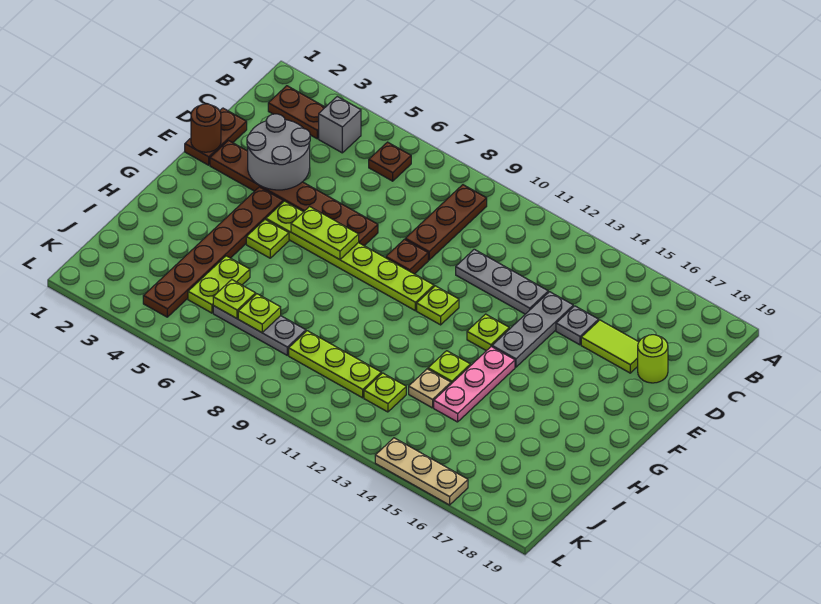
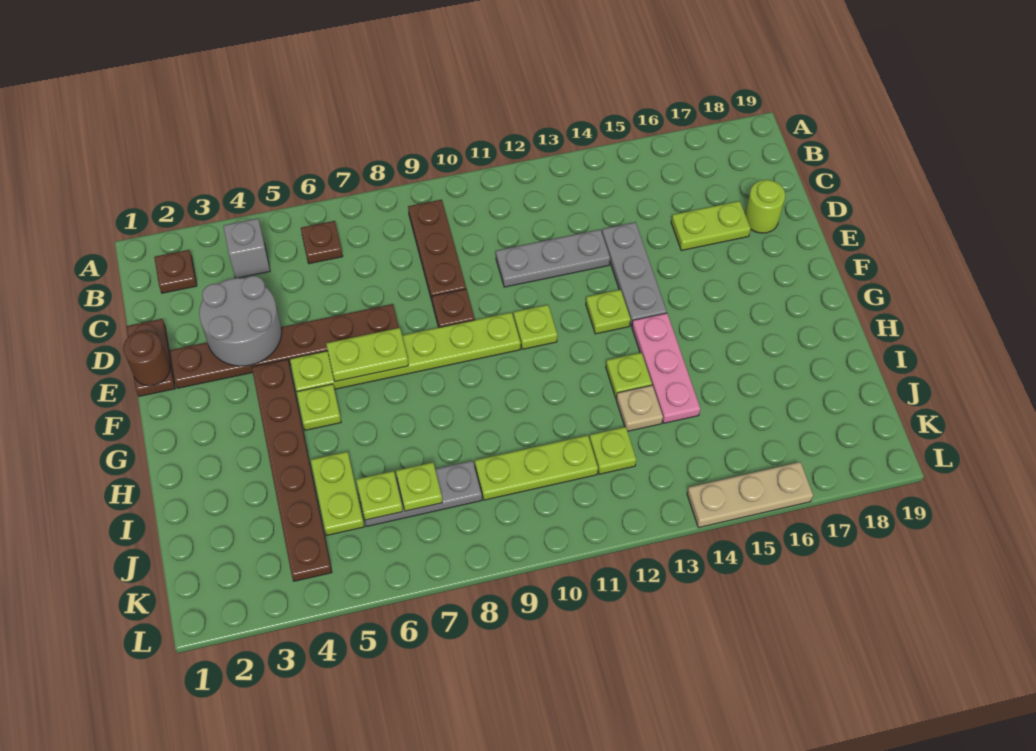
brown plate B2:B3 level 1 -> brown plate B2 level 1
grey plate D15 level 1 -> none
lime tile D16:D17 level 1 -> lime plate D16:D17 level 1

